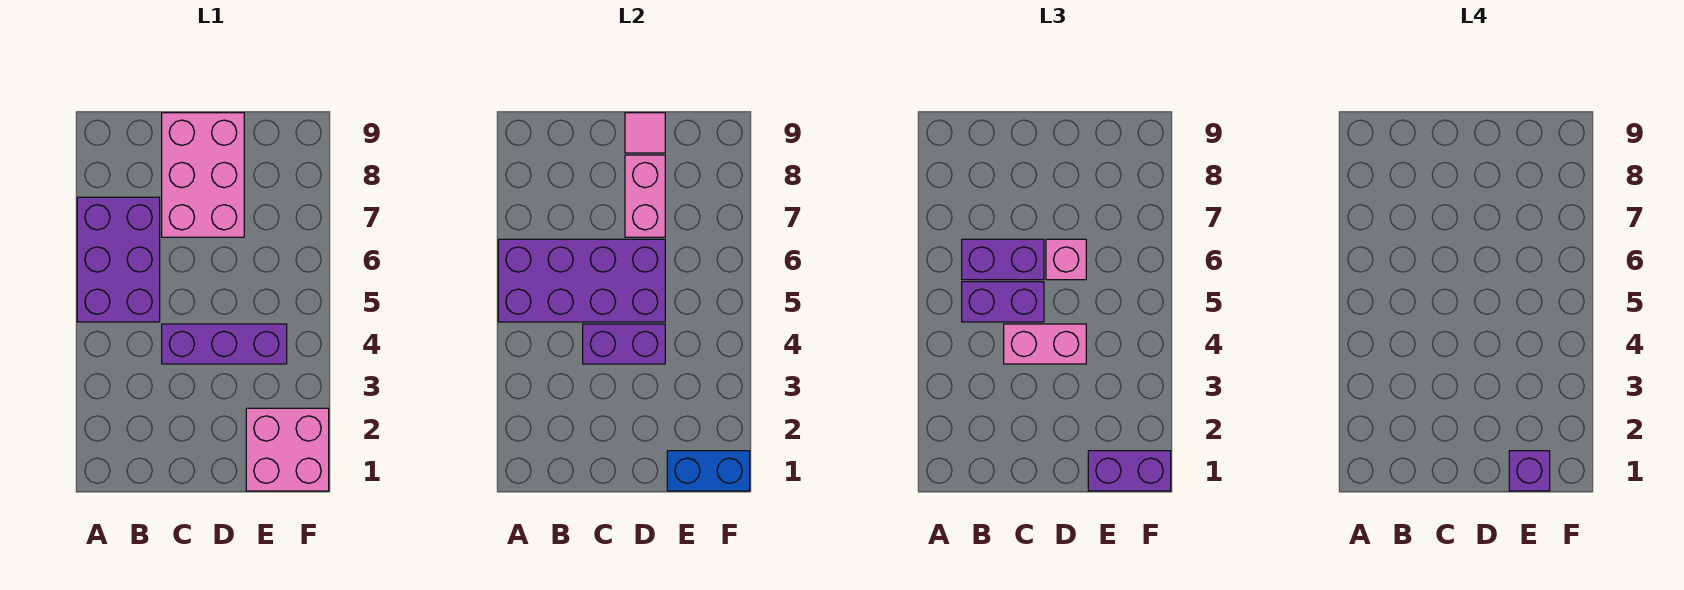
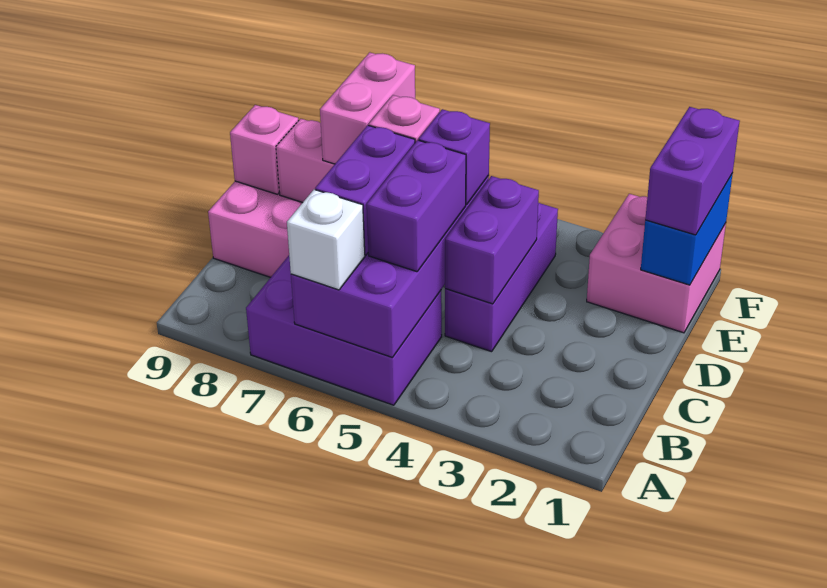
none -> white brick A6 level 3
pink brick C4:D4 level 3 -> pink brick D7:E7 level 3
pink tile D9 level 2 -> pink brick D9 level 2
purple brick E1 level 4 -> purple brick D5 level 3

